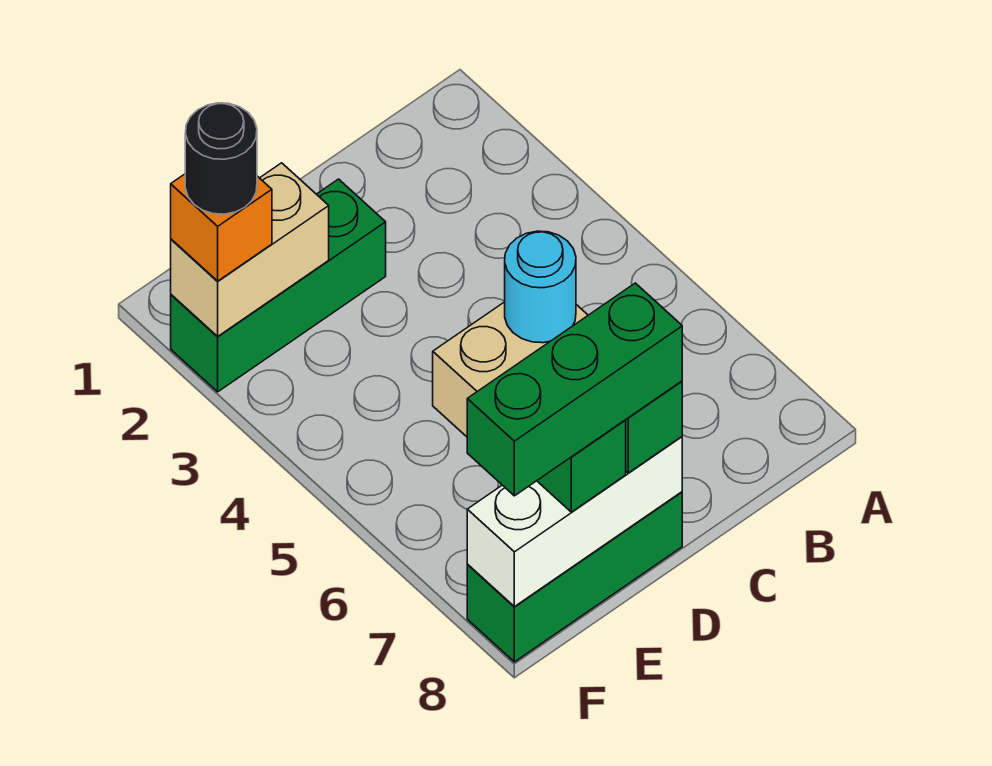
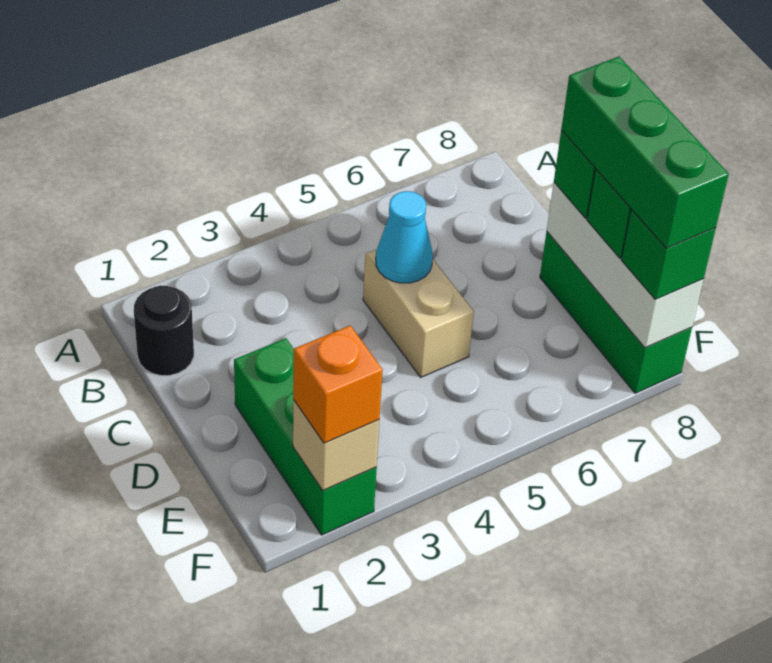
cyan round brick C5 level 2 -> cyan cone C5 level 2
tan brick E2:F2 level 2 -> tan brick F2 level 2
black round brick F2 level 4 -> black round brick B1 level 1
none -> green brick F8 level 3

